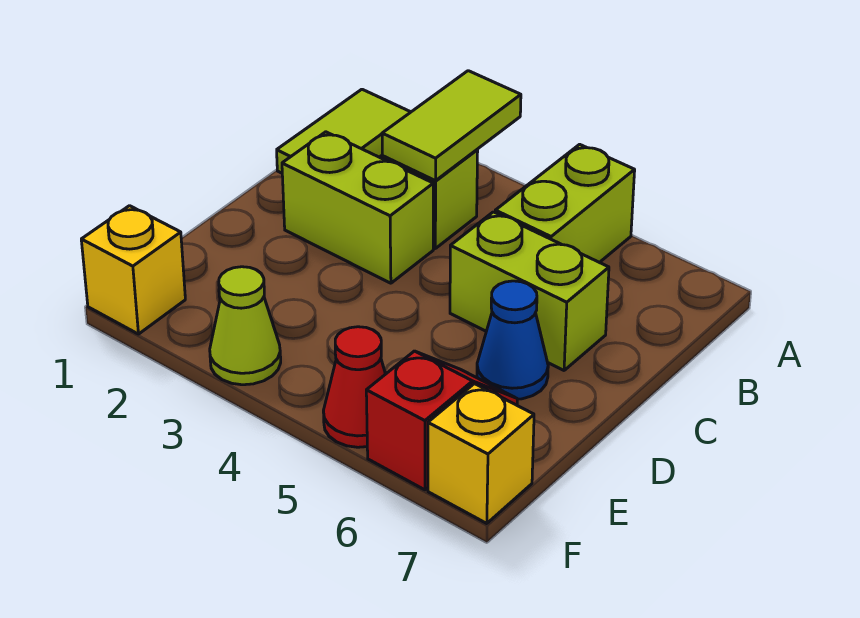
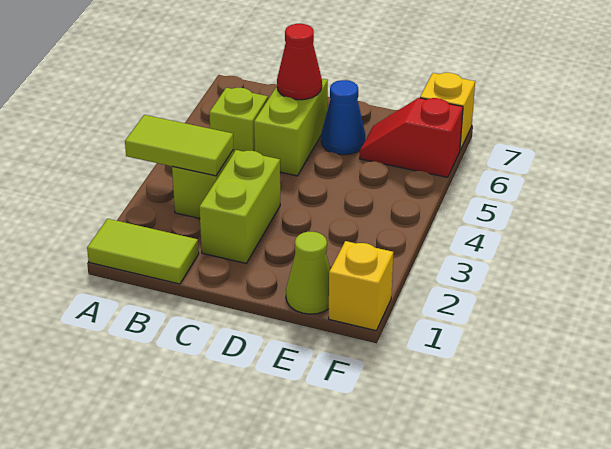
lime brick A5:B5 level 1 -> lime brick B5 level 1
lime cone F3 level 1 -> lime cone E1 level 1
red cone F5 level 1 -> red cone C6 level 2

